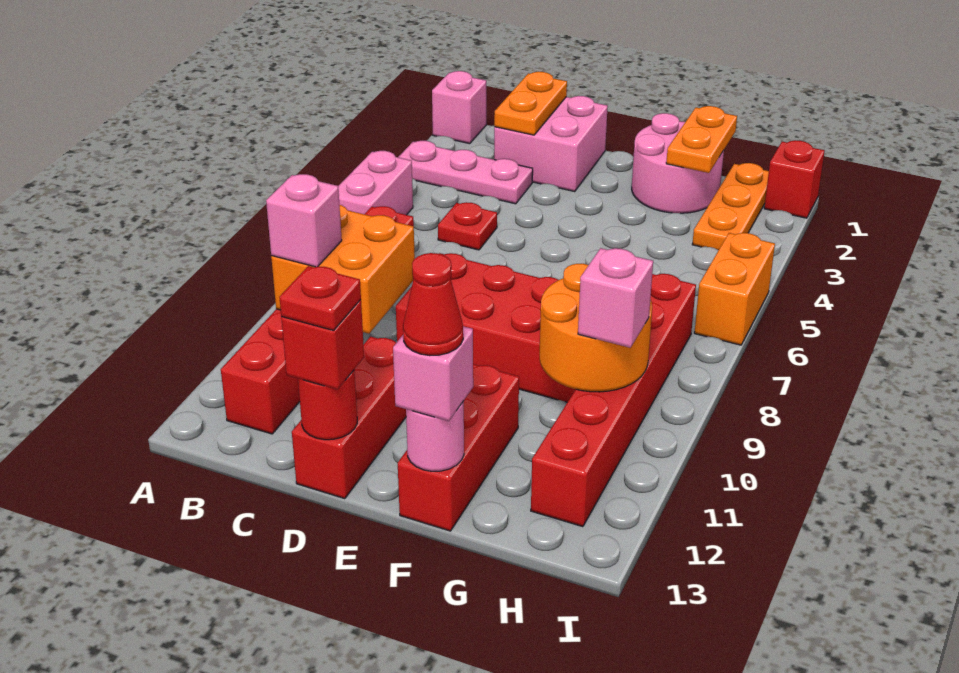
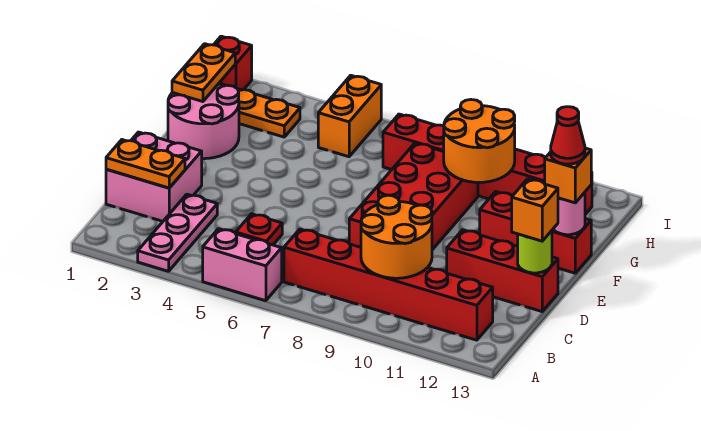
pink brick A1 level 1 -> none
orange brick B9:C10 level 2 -> orange round brick B9:C10 level 2
pink brick B10 level 3 -> none
red round brick D13 level 2 -> lime round brick D13 level 2
red brick D13 level 3 -> orange brick D13 level 3
red plate D13 level 4 -> none
pink brick F13 level 3 -> orange brick F13 level 3
orange plate G1:G2 level 2 -> orange plate G1:H1 level 2
pink brick H10 level 3 -> none
orange brick I5:I6 level 1 -> orange brick H5:I5 level 1

